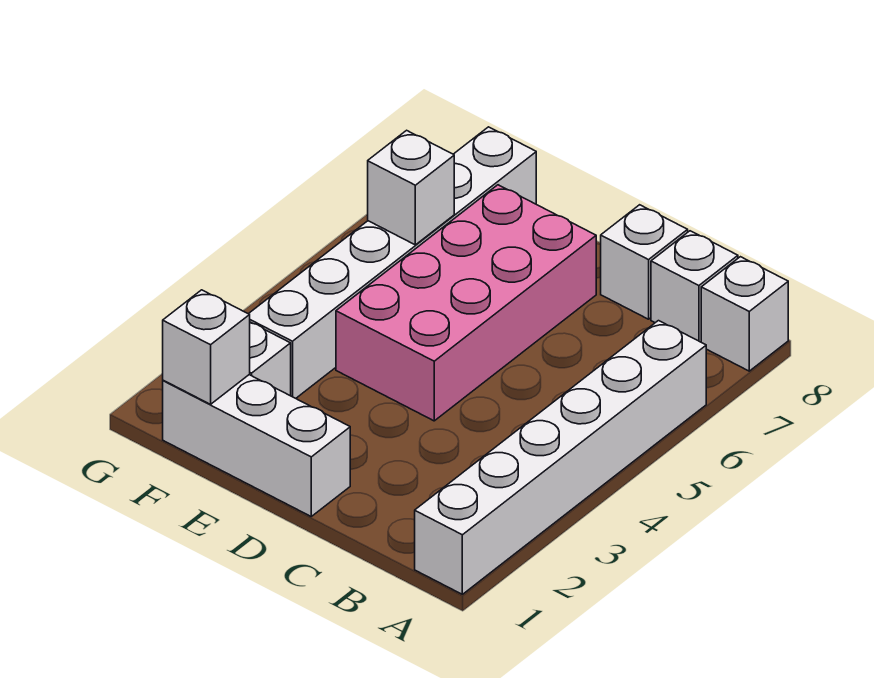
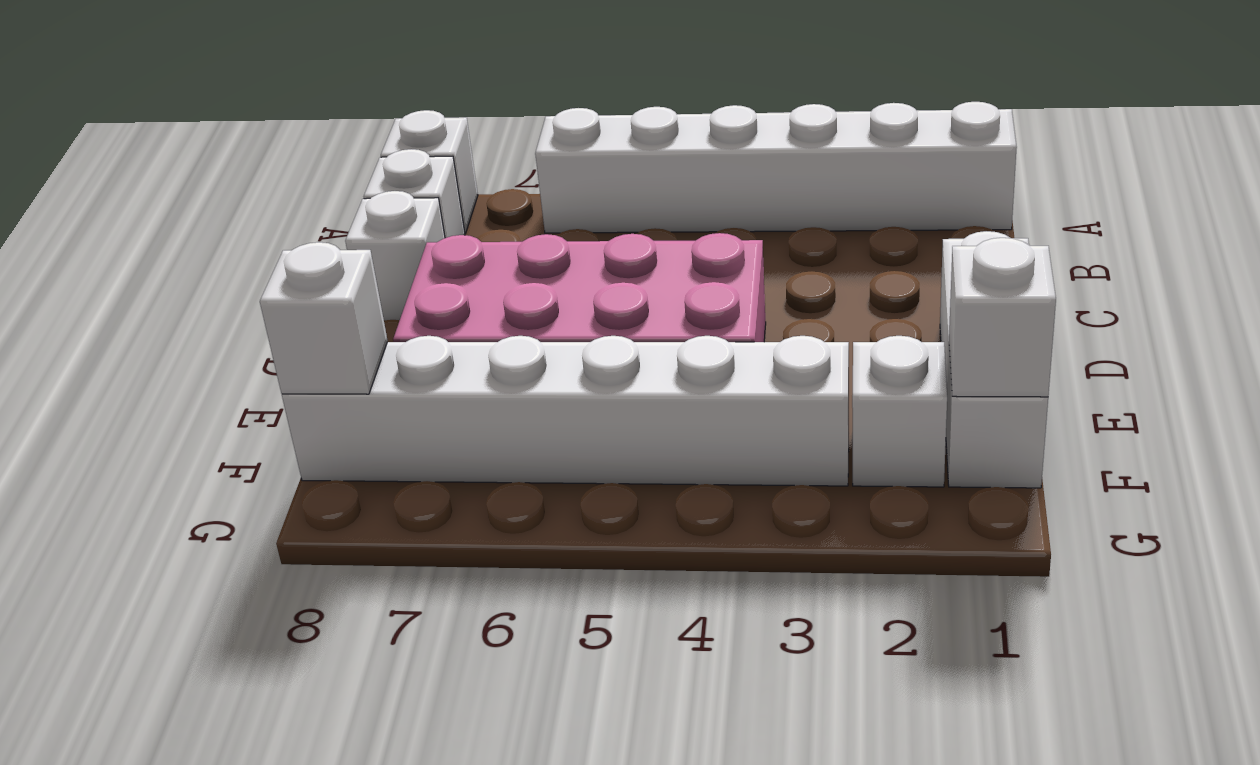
white brick F6 level 2 -> white brick F8 level 2

